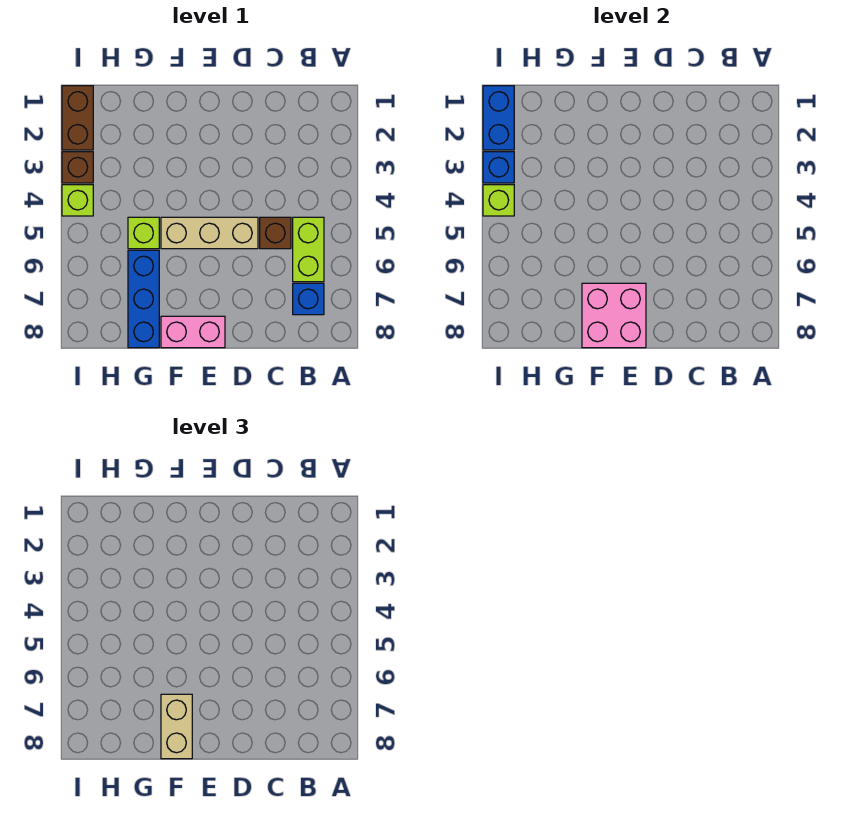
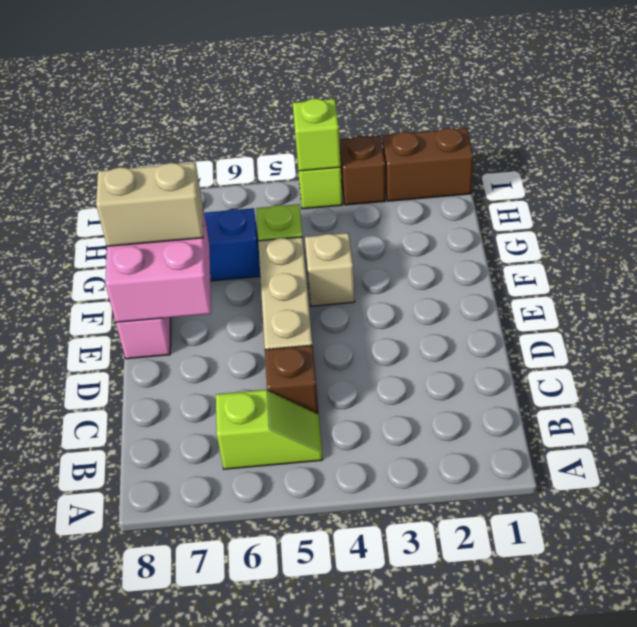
lime brick B5:B6 level 1 -> lime slope B5:B6 level 1 top 6
blue brick B7 level 1 -> none
none -> tan brick F4 level 1
blue brick I1:I2 level 2 -> none
blue brick I3 level 2 -> none

